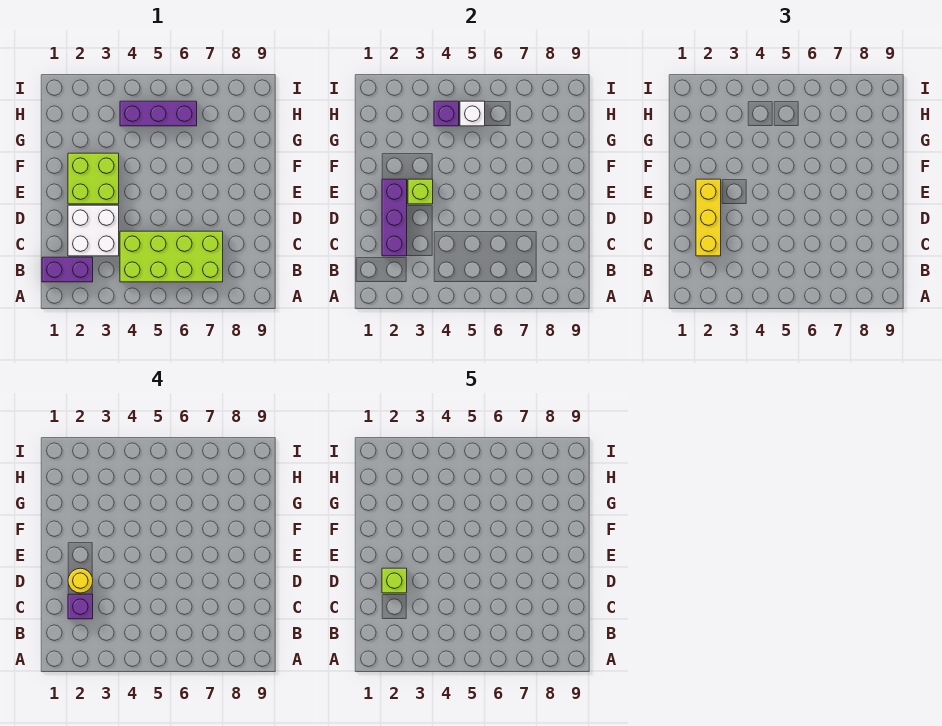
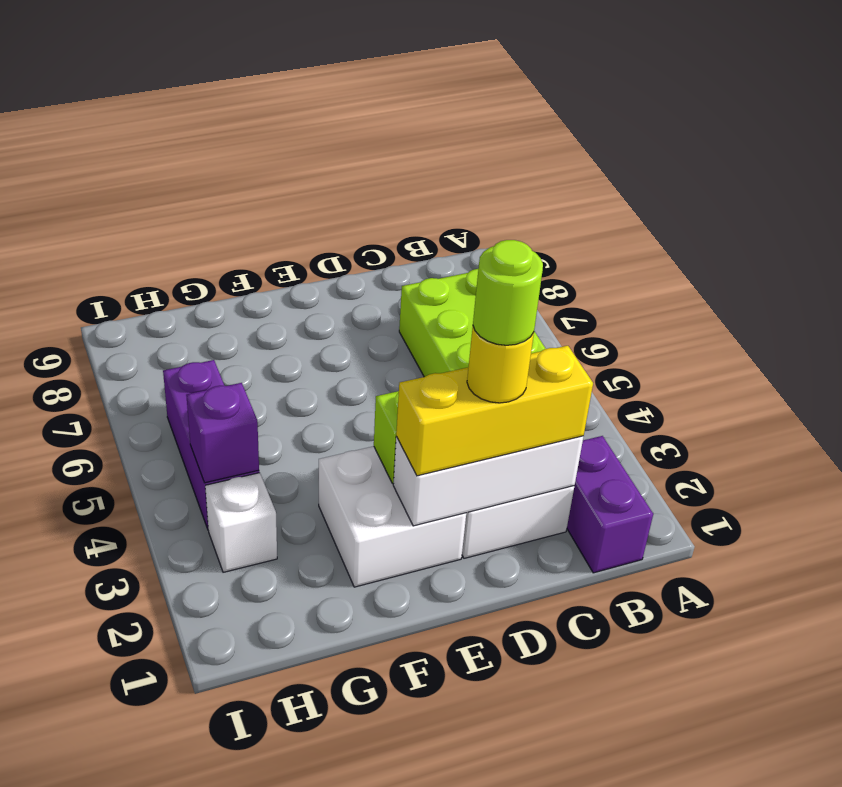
purple brick C2:E2 level 2 -> white brick C2:E2 level 2
purple brick C2 level 4 -> none
lime brick D2 level 5 -> lime round brick D2 level 5
lime brick E2:F3 level 1 -> white brick E2:F3 level 1
white brick H5 level 2 -> white brick H3 level 1

